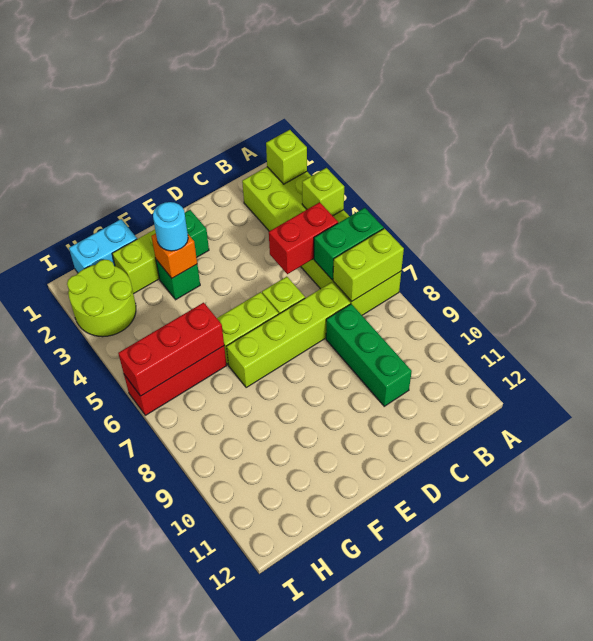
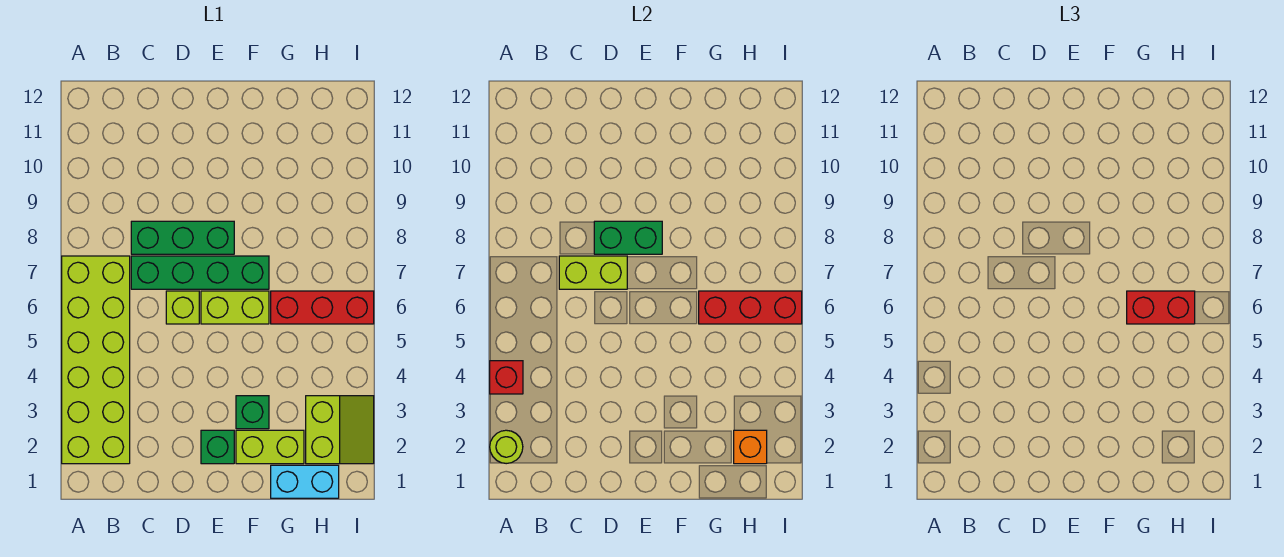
lime brick A2 level 2 -> lime round brick A2 level 2
lime brick A4 level 2 -> red brick A4 level 2
green brick A6:B6 level 2 -> green brick D8:E8 level 2
lime brick A7:B7 level 2 -> lime brick C7:D7 level 2
red brick B5:C5 level 2 -> red brick G6:H6 level 3
lime brick C7:F7 level 1 -> green brick C7:F7 level 1
green brick C8:C10 level 1 -> green brick C8:E8 level 1
orange brick F3 level 2 -> orange brick H2 level 2
cyan round brick F3 level 3 -> none
lime round brick H2:I3 level 1 -> lime slope H2:I3 level 1 top H

